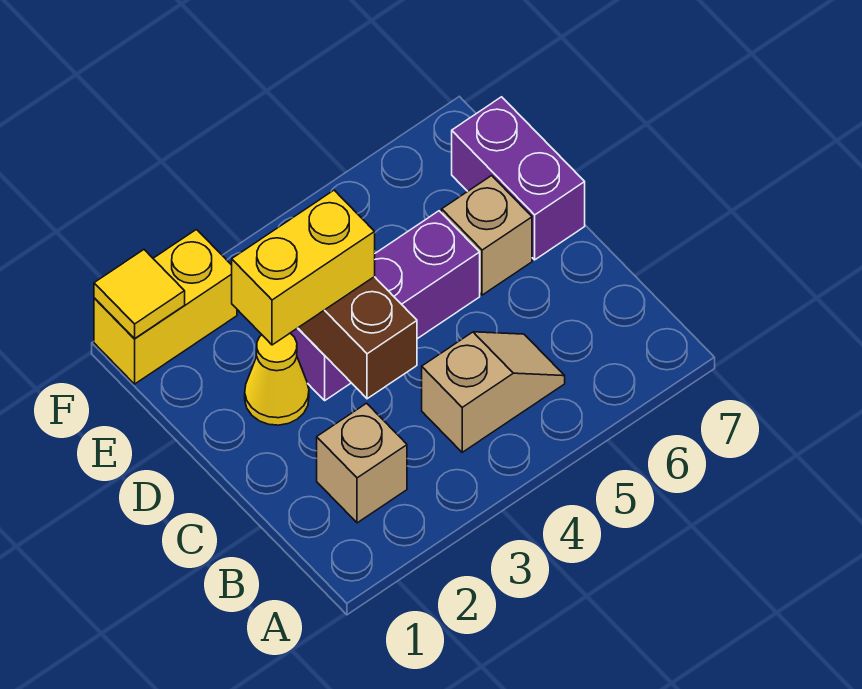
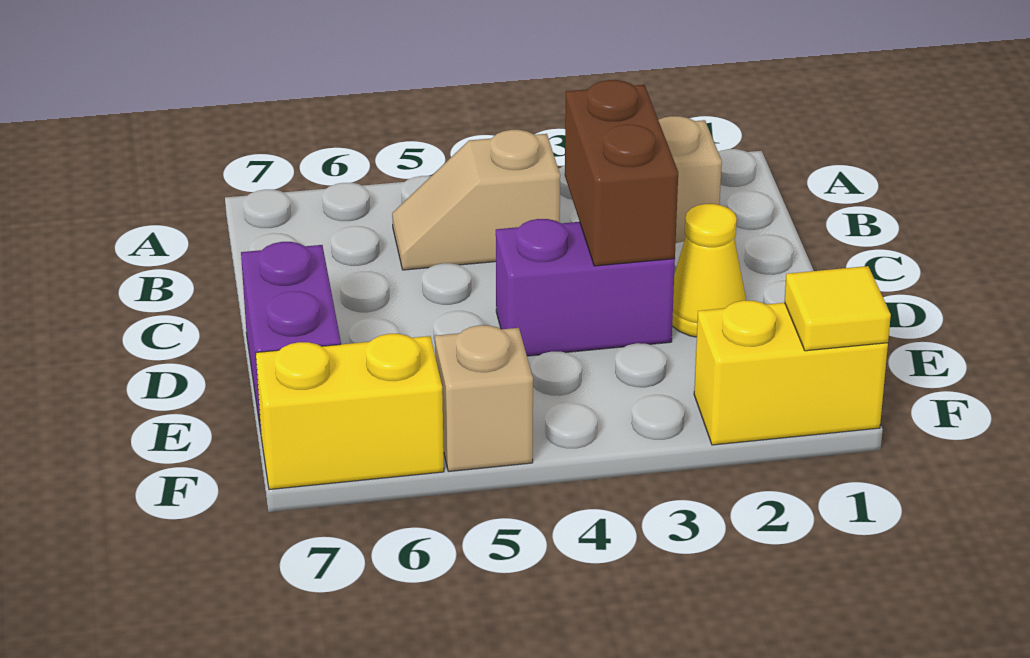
yellow brick D2:D3 level 3 -> yellow brick F6:F7 level 1
purple brick D3:D5 level 1 -> purple brick D3:D4 level 1
tan brick D6 level 1 -> tan brick F5 level 1

